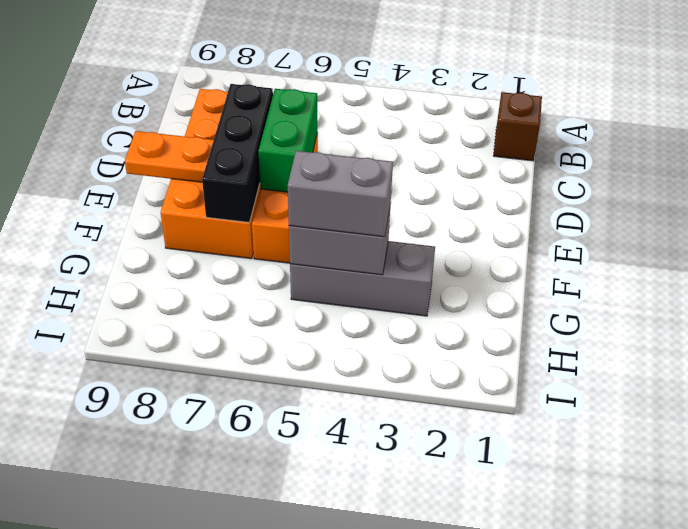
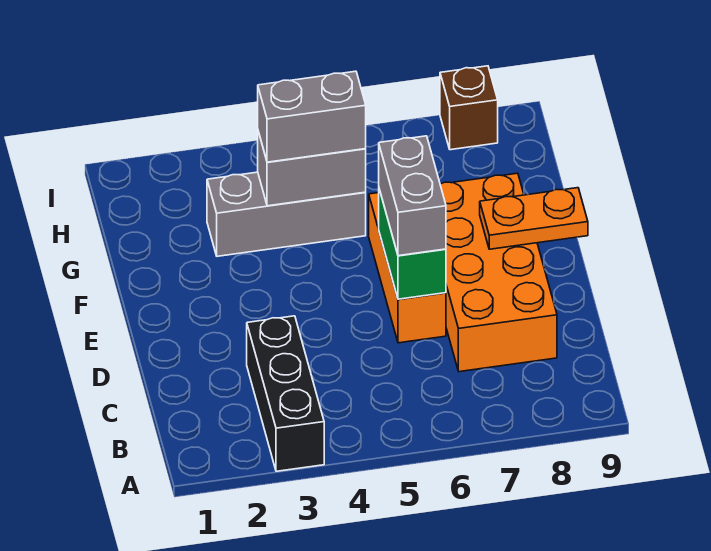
brown brick B1 level 1 -> brown brick I8 level 1
none -> grey brick D6:E6 level 3
black brick D7:F7 level 2 -> black brick A3:C3 level 1

